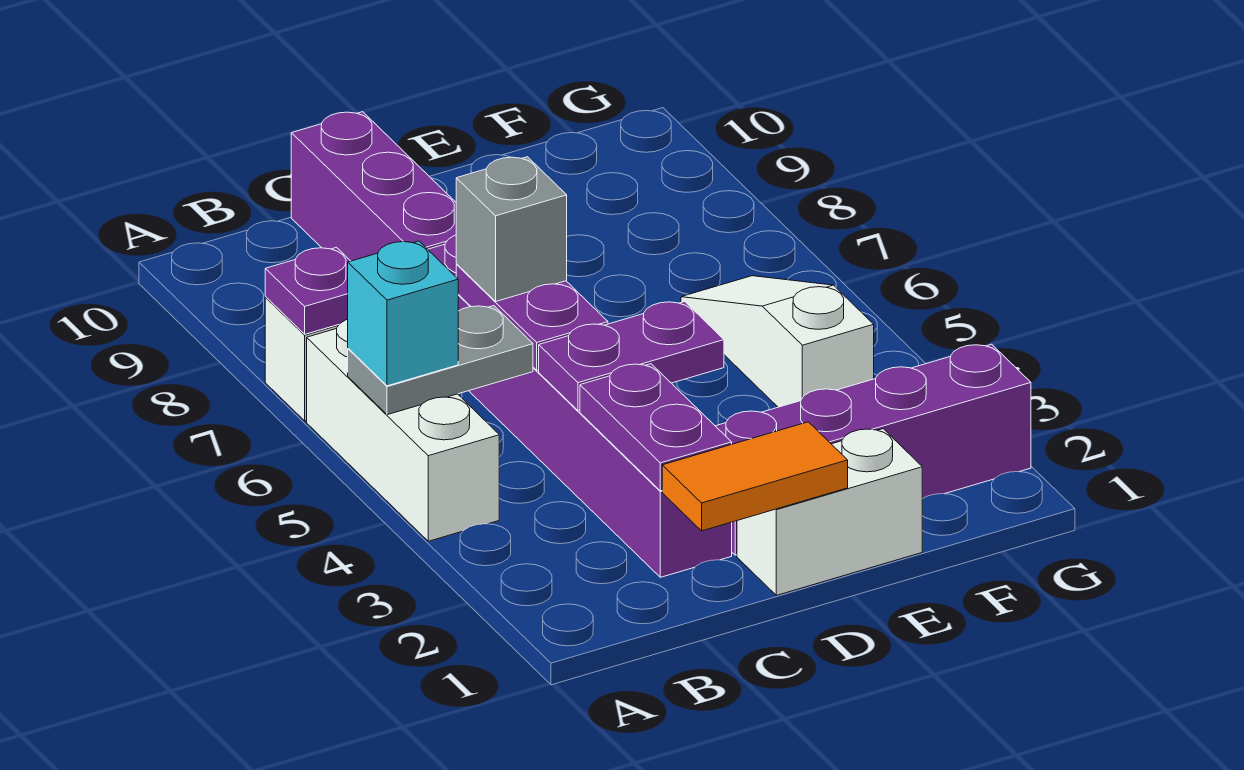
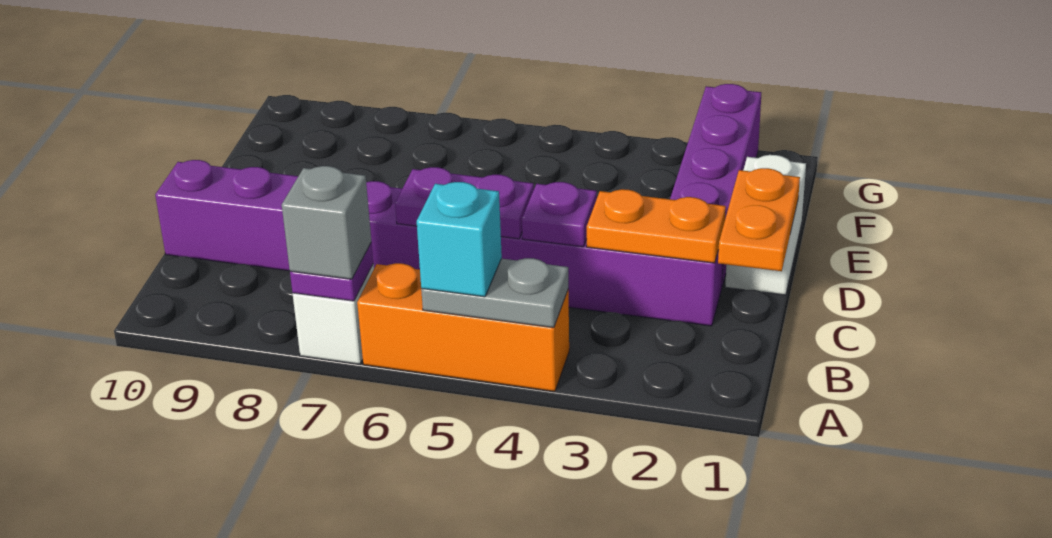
white brick A4:A6 level 1 -> orange brick A4:A6 level 1
grey plate A5:B5 level 2 -> grey plate A4:A5 level 2
orange tile C1:D1 level 2 -> orange plate C1:D1 level 2
purple plate C2:C3 level 2 -> orange plate C2:C3 level 2
purple plate C4:D4 level 2 -> purple plate C4 level 2
grey brick C6 level 3 -> grey brick A7 level 3
white slope F4:F6 level 1 top 4 -> none

